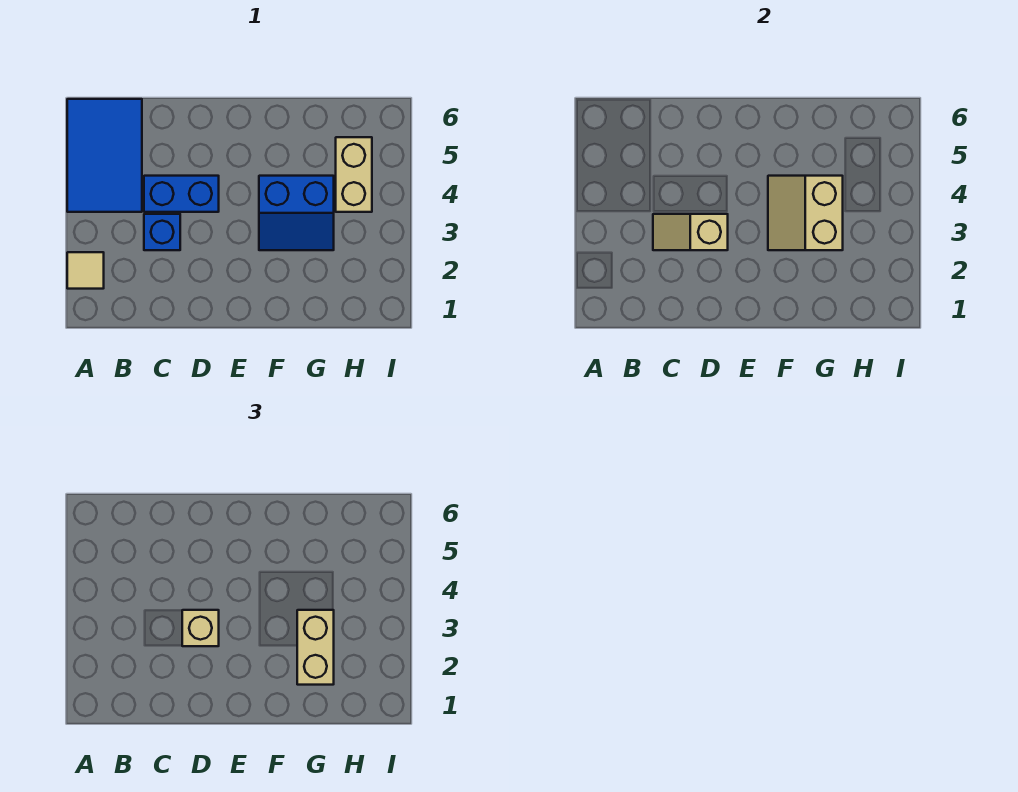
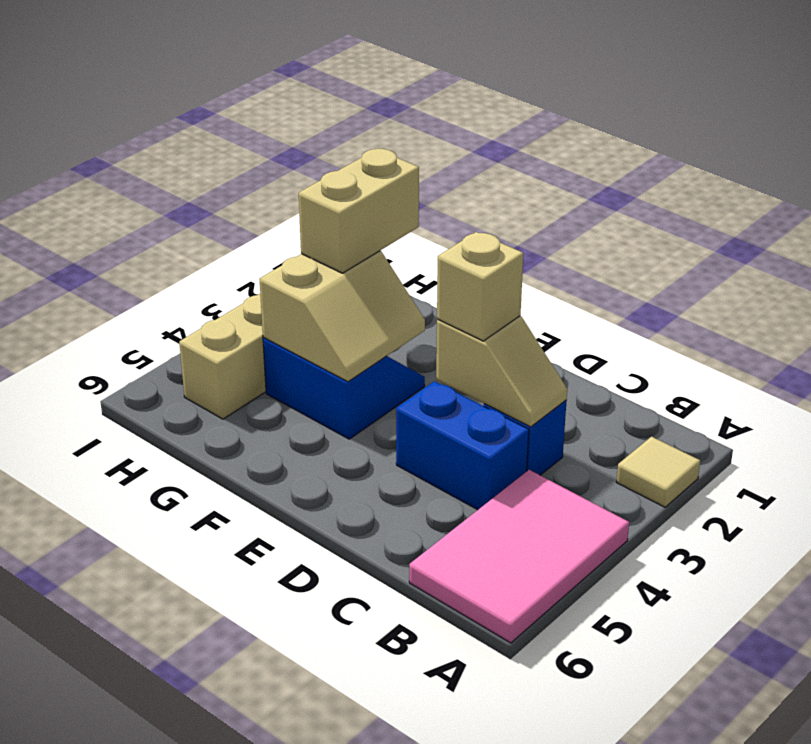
blue tile A4:B6 level 1 -> pink tile A4:B6 level 1

